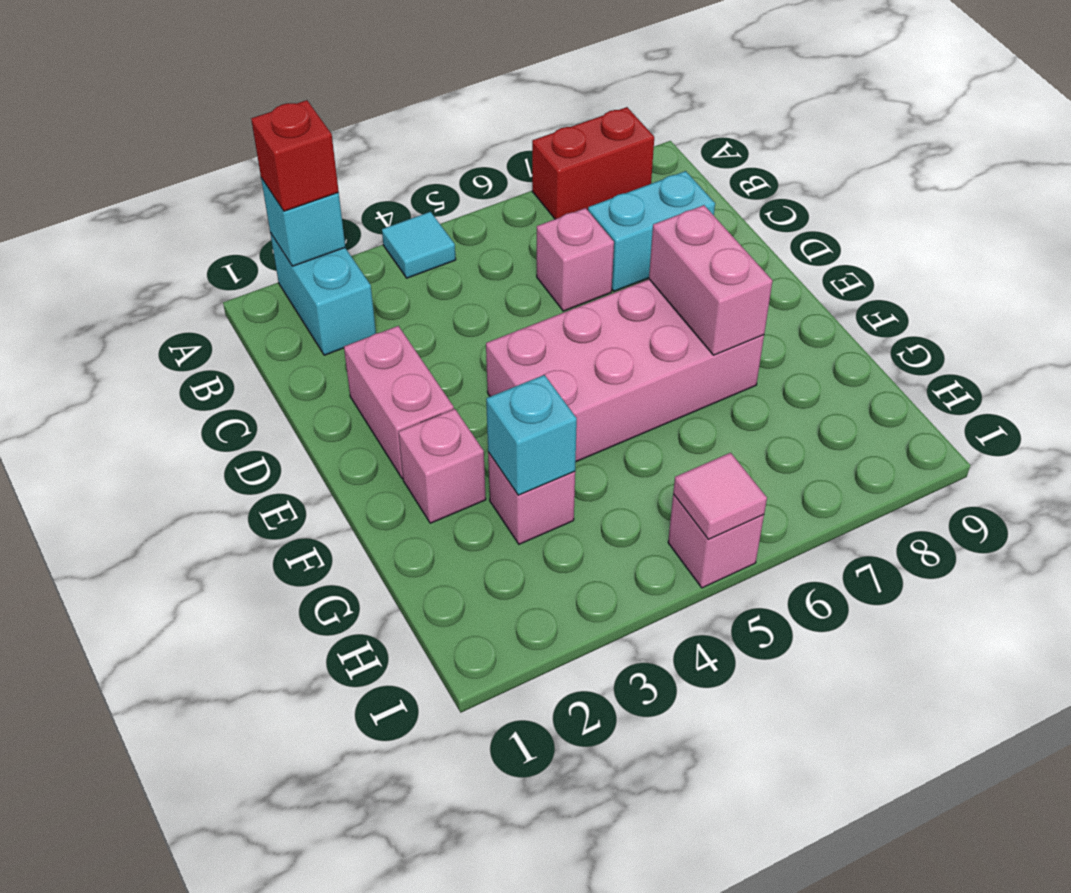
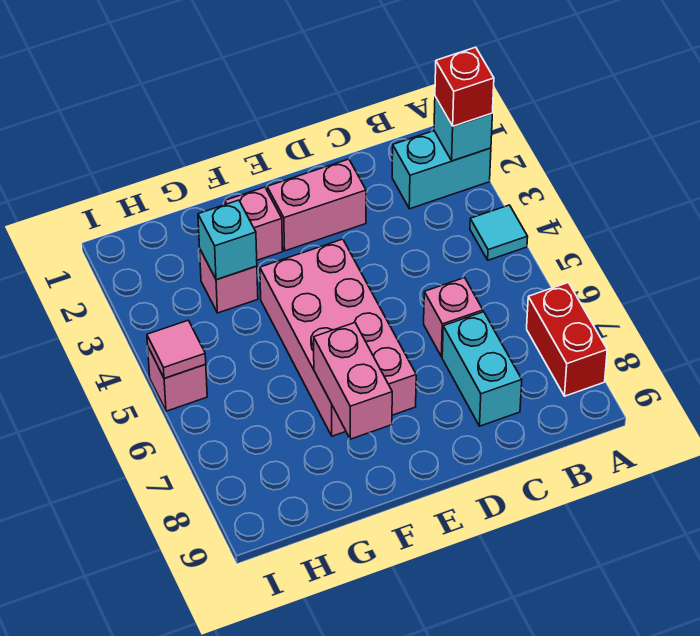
pink brick E7:F7 level 2 -> pink brick F7:F8 level 2

